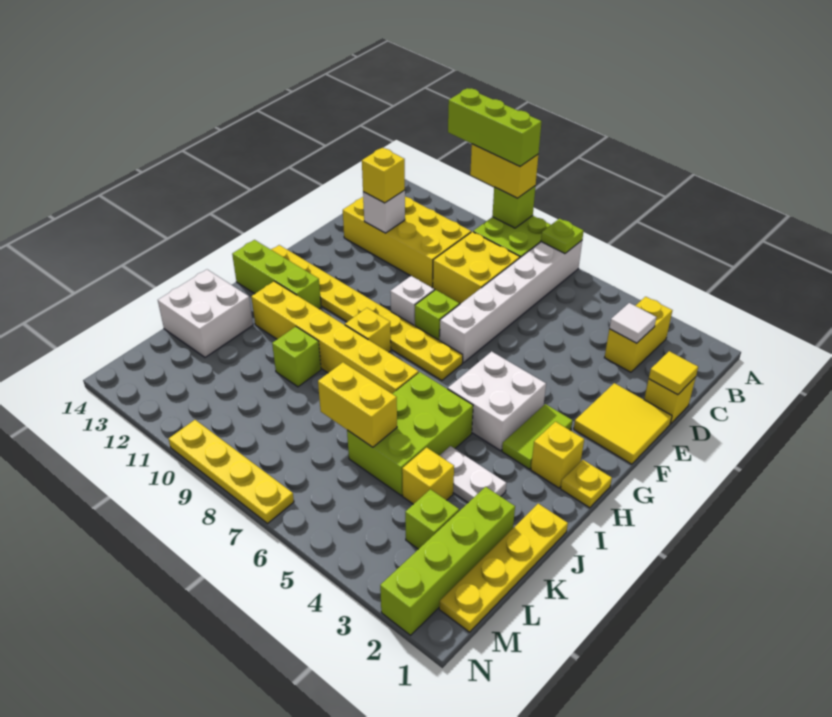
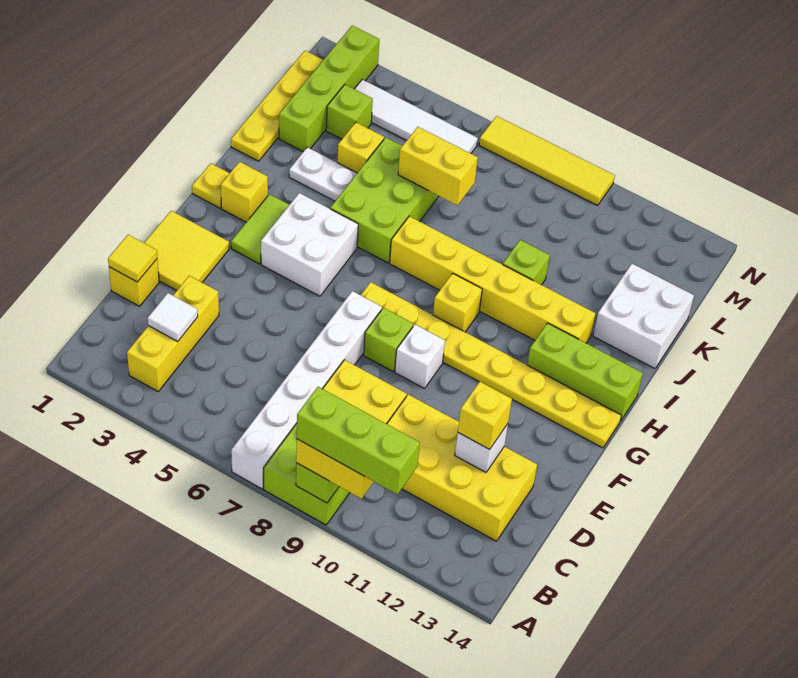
lime plate A7 level 2 -> none
yellow brick B3:C3 level 1 -> yellow brick B3:D3 level 1
none -> white tile M3:M6 level 1
yellow plate N7:N10 level 1 -> yellow tile N7:N10 level 1

